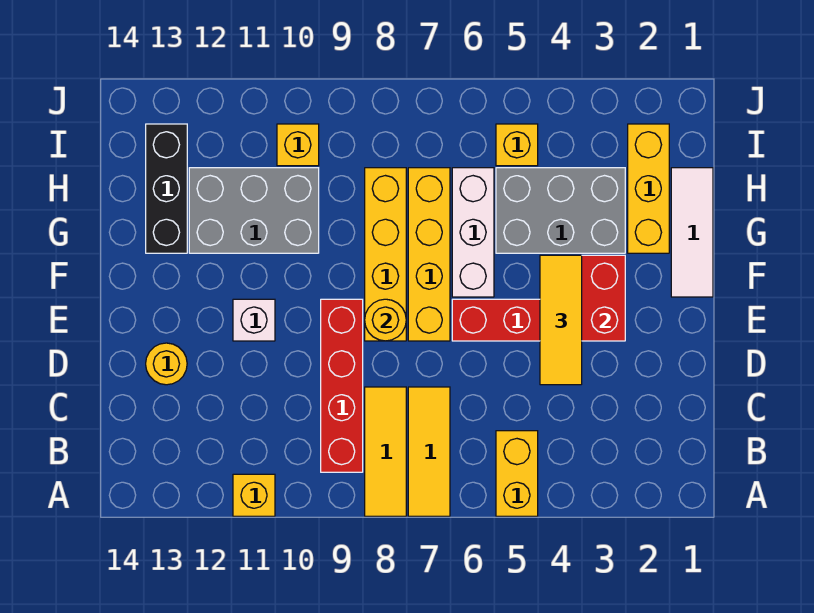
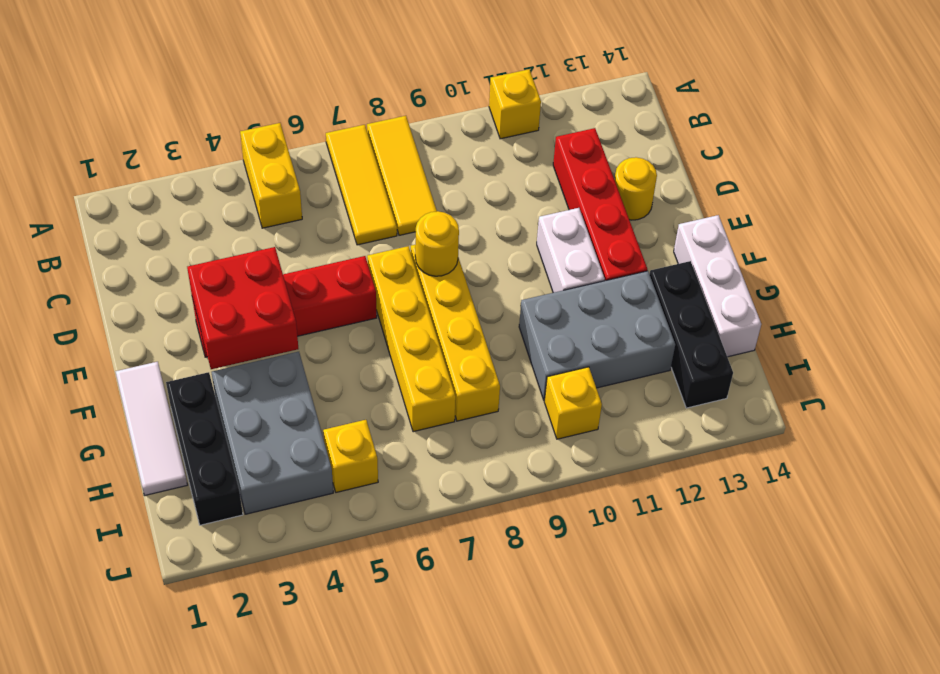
red brick B9:E9 level 1 -> red brick C12:F12 level 1
yellow tile D4:F4 level 3 -> none
white brick E11 level 1 -> white brick E11:F11 level 1
white brick F6:H6 level 1 -> white brick F14:H14 level 1
yellow brick G2:I2 level 1 -> black brick G2:I2 level 1
grey brick G3:H5 level 1 -> grey brick G3:I4 level 1

